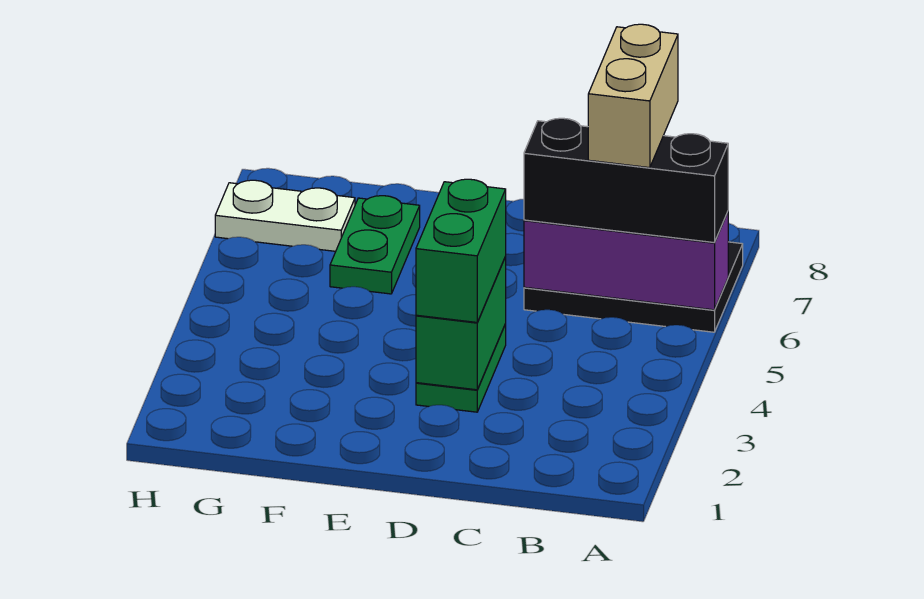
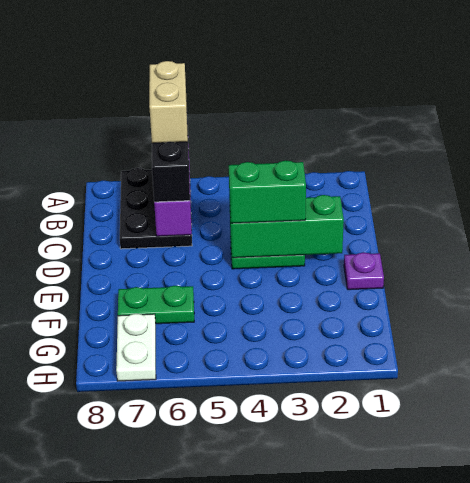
tan brick B6:B7 level 4 -> tan brick A6:B6 level 4
green brick D3:D4 level 2 -> green brick D2:D4 level 2
none -> purple plate E1 level 1

